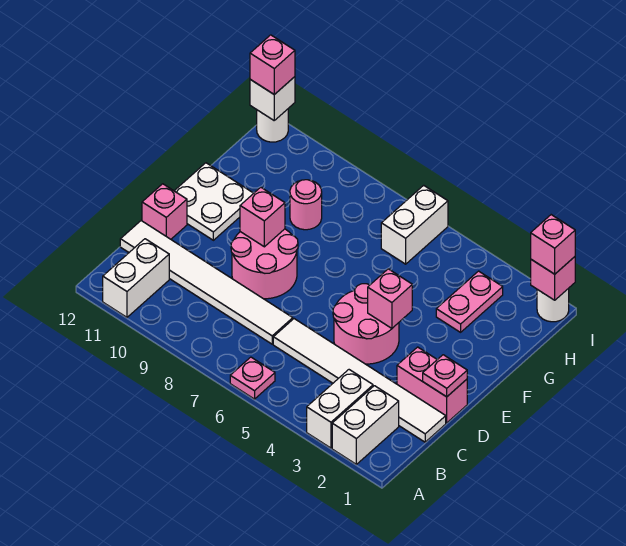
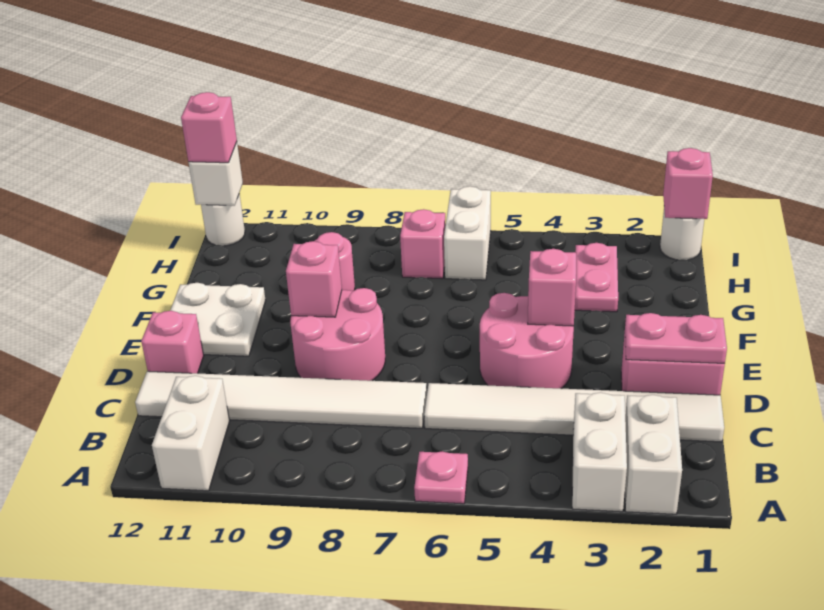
pink plate D1 level 2 -> pink plate D1:D2 level 2
pink brick I1 level 3 -> pink brick H7 level 1

